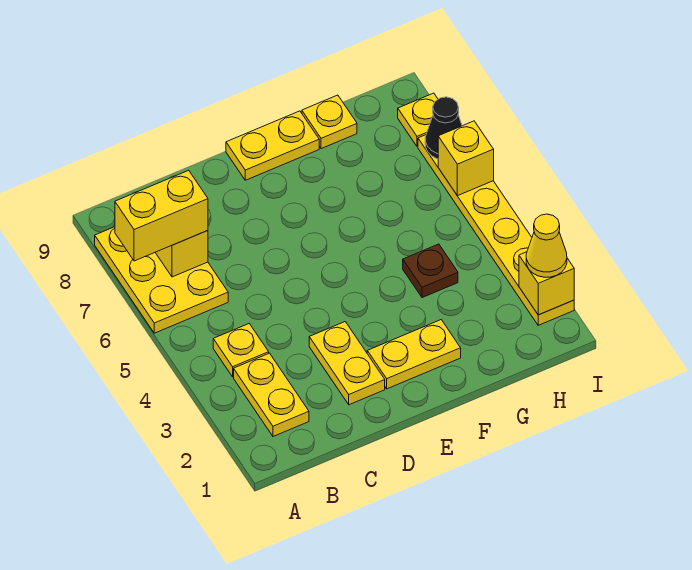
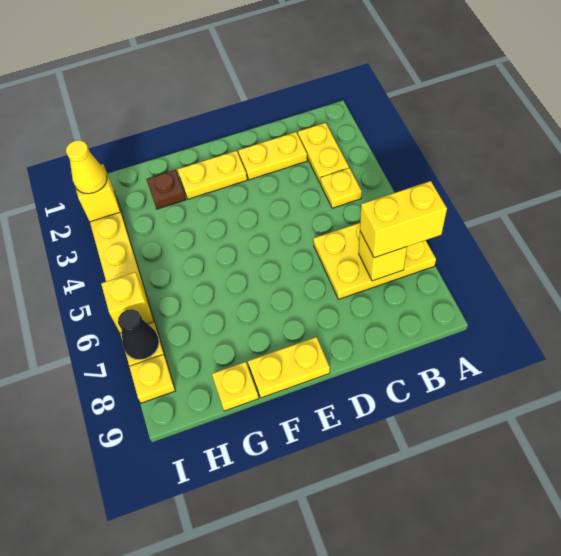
yellow plate A6:B8 level 1 -> yellow plate A6:C7 level 1
yellow plate D2:D3 level 1 -> yellow plate C2:D2 level 1
brown plate G4 level 1 -> brown plate G2 level 1

